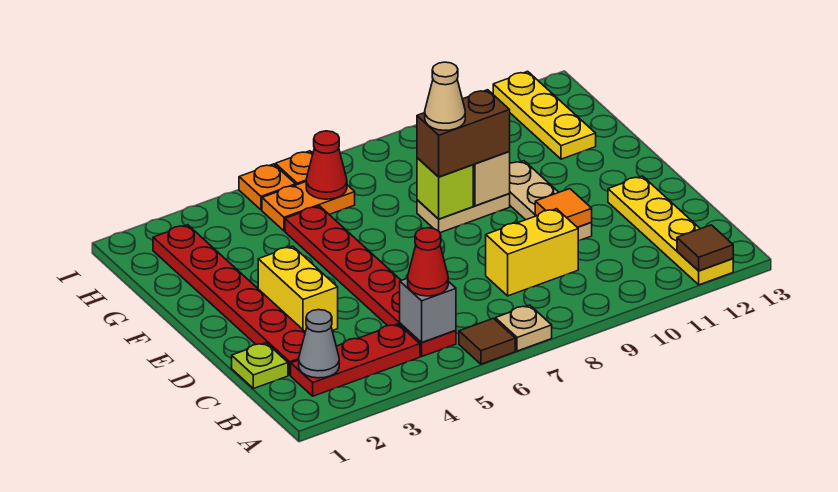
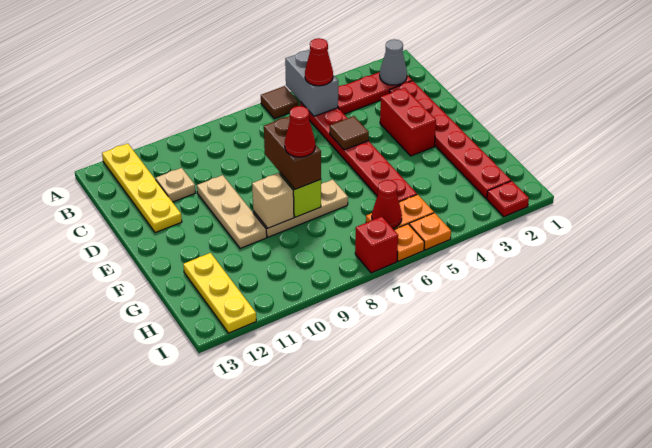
tan plate A7 level 1 -> tan plate C11 level 1
brown tile A12 level 2 -> brown tile D5 level 2
grey brick B5 level 2 -> grey brick A5:B5 level 2
lime plate C1 level 1 -> none
yellow brick C8:C9 level 1 -> none
yellow brick D3:E3 level 1 -> red brick D3:E3 level 1
orange tile D10 level 2 -> none
tan plate F8:F9 level 1 -> tan plate F7:F9 level 1
brown brick F8:F9 level 3 -> brown brick E8:F8 level 3
tan cone F8 level 4 -> red cone F8 level 4
none -> red plate I2 level 1
none -> red brick I7 level 1

